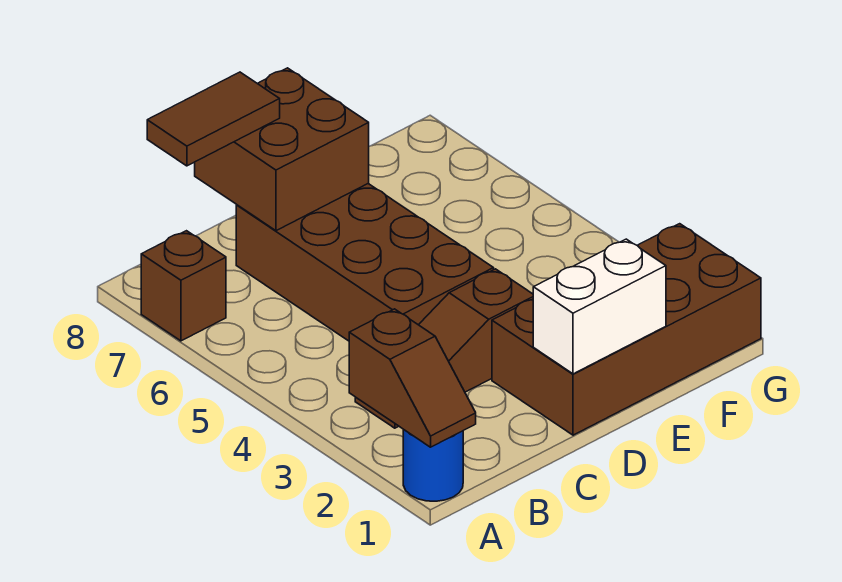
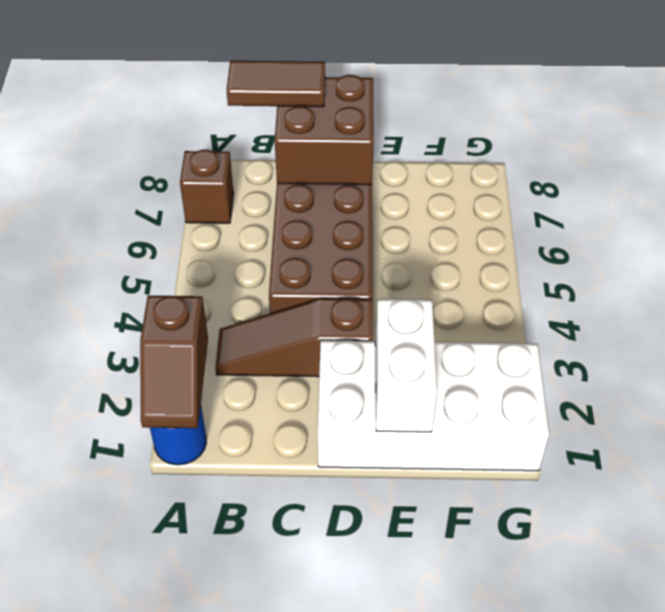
brown brick D1:G2 level 1 -> white brick D1:G2 level 1
white brick D1:E1 level 2 -> white brick E1:E2 level 2

